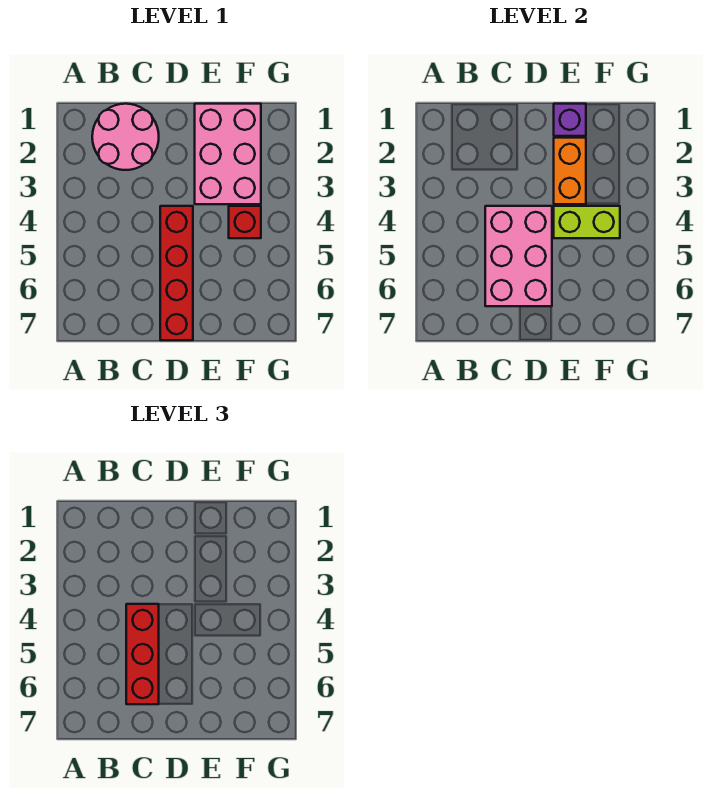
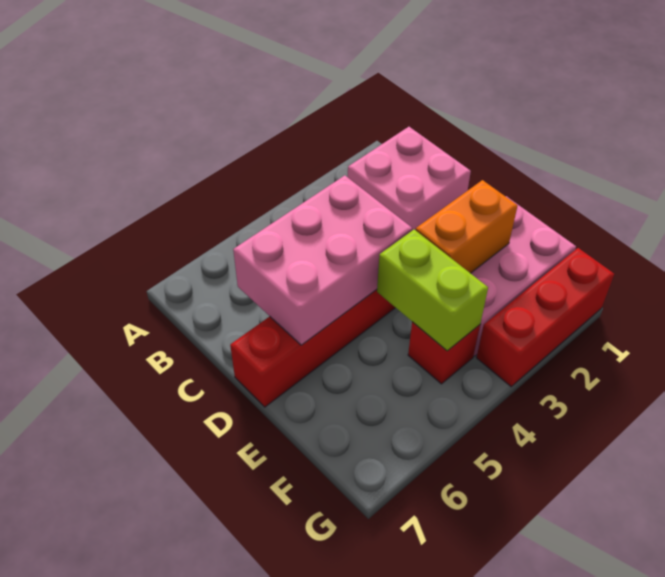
pink round brick B1:C2 level 1 -> pink brick B1:C2 level 1
red brick C4:C6 level 3 -> red brick G1:G3 level 1
purple brick E1 level 2 -> none

